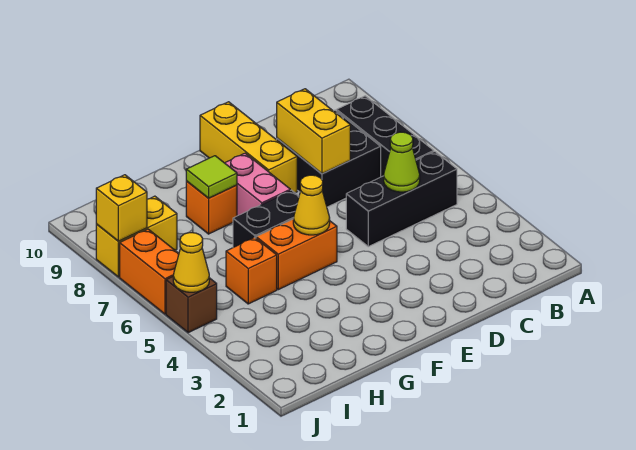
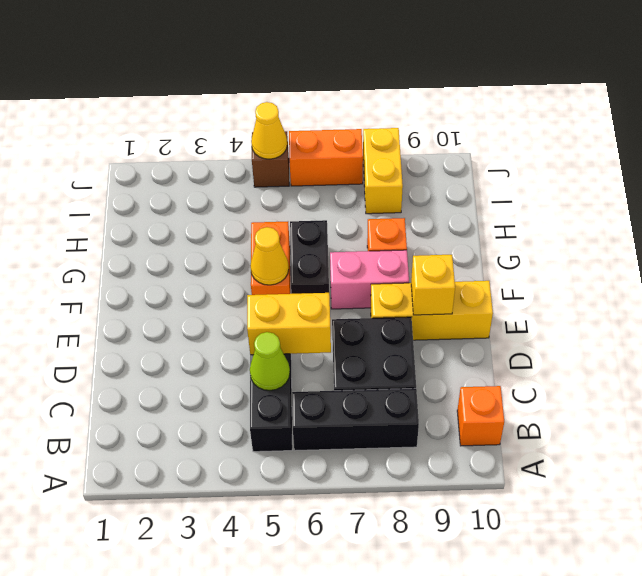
yellow brick D7:D8 level 2 -> yellow brick D5:D6 level 2
lime tile G8 level 2 -> none
orange brick H5 level 1 -> orange brick B10 level 1
yellow brick J8 level 2 -> yellow brick E9 level 2

